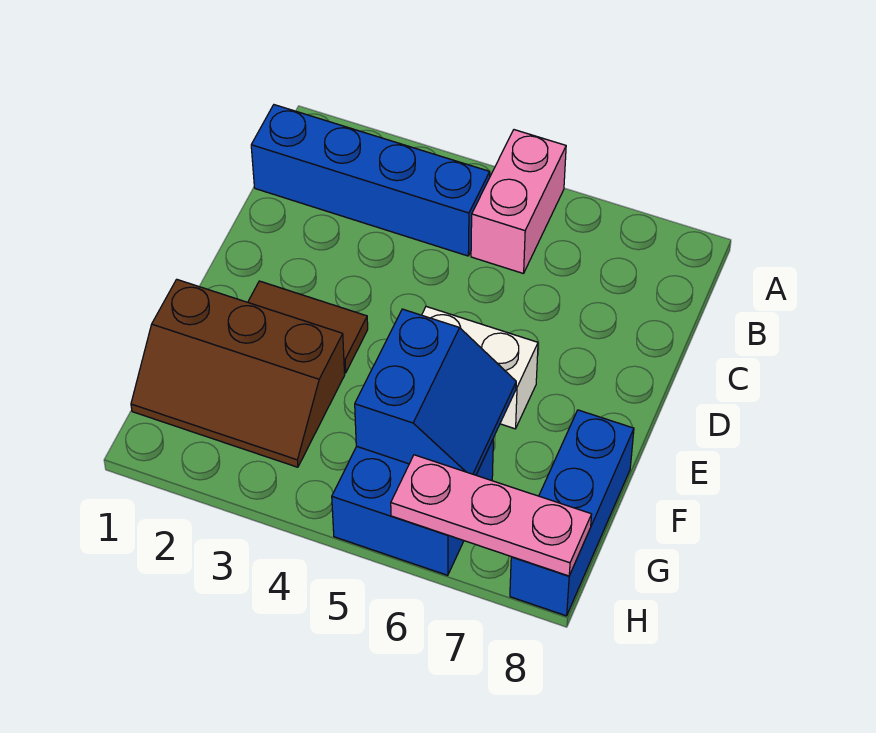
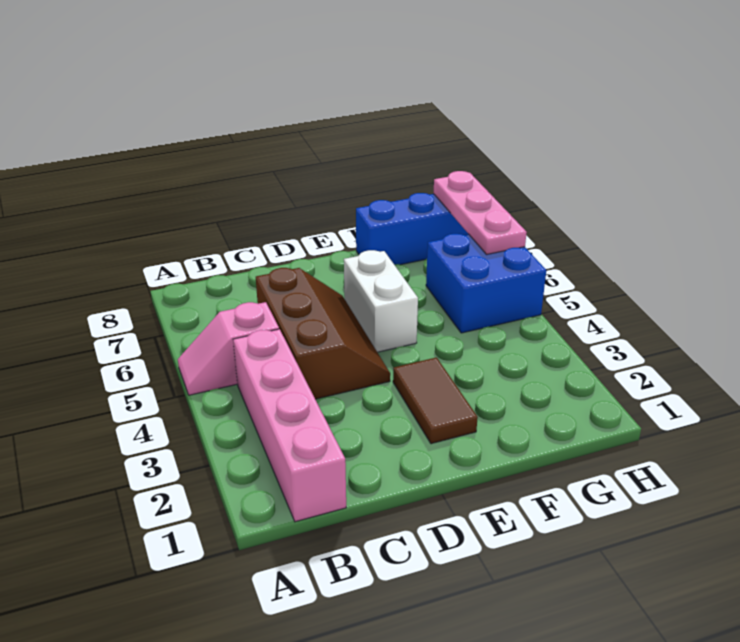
pink brick A5:B5 level 1 -> pink slope A5:B5 level 1 top B
blue brick B1:B4 level 1 -> pink brick B1:B4 level 1
brown slope F1:G3 level 1 top F -> brown slope C4:D6 level 1 top C
blue slope F5:G6 level 2 top 5 -> none

